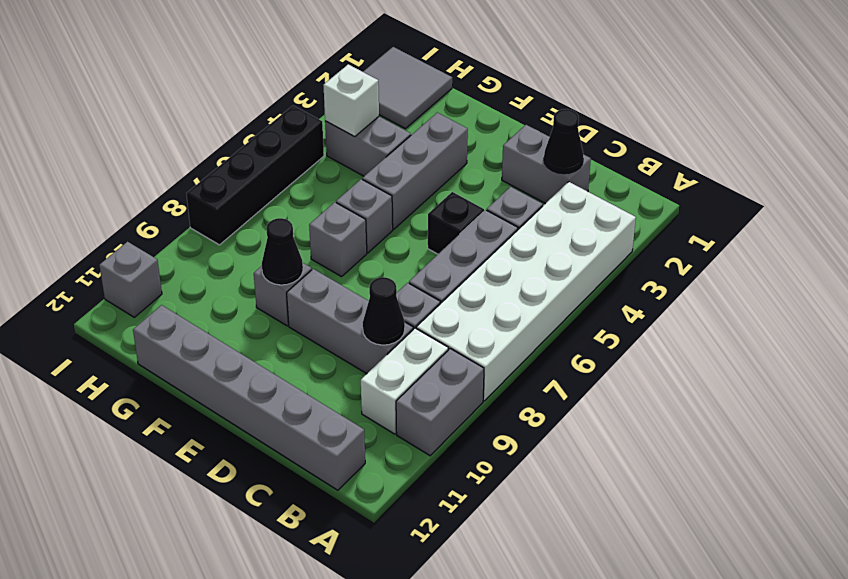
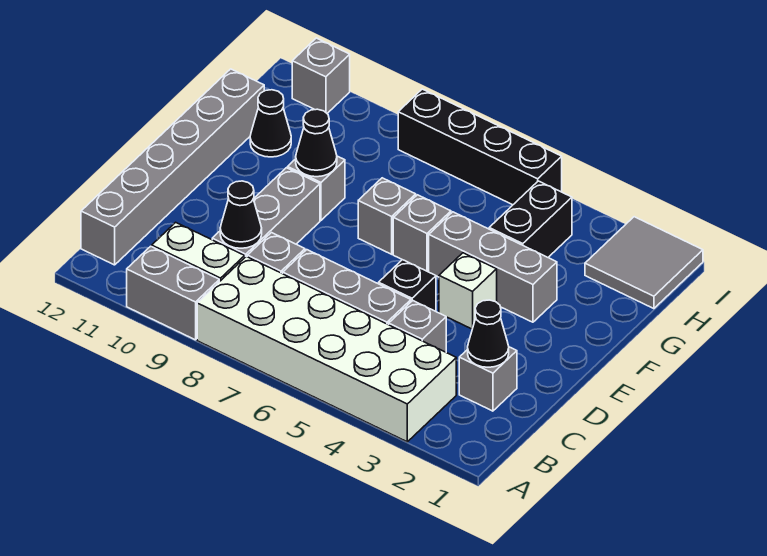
grey brick C2:D2 level 1 -> grey brick C2 level 1
grey brick G4:H4 level 1 -> black brick G4:H4 level 1
none -> black cone G11 level 1
white brick H4 level 2 -> white brick E4 level 1

